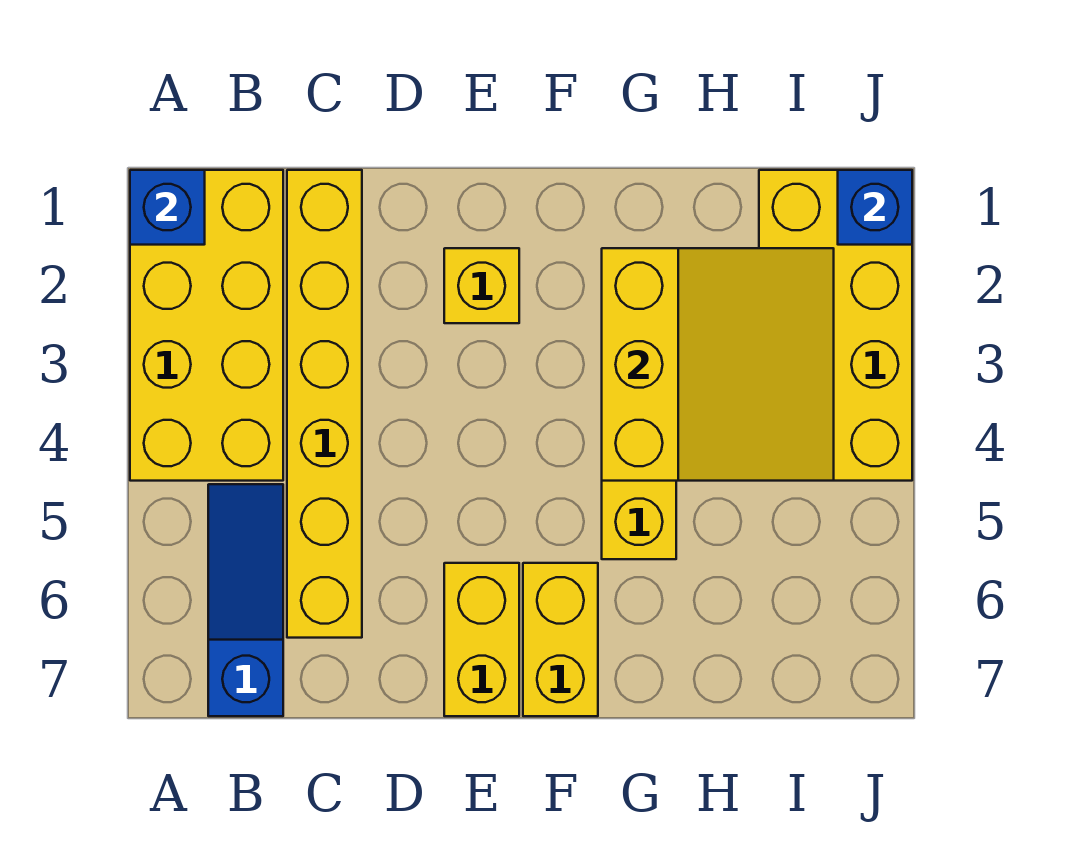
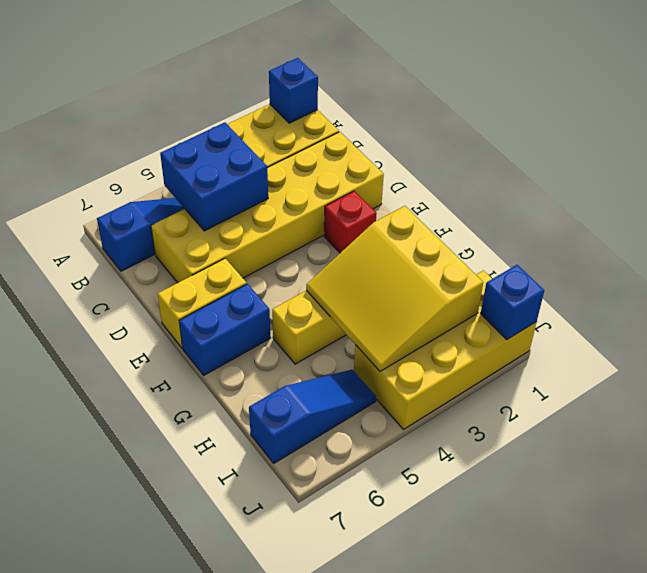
none -> blue brick B4:C5 level 2
yellow brick C1:C6 level 1 -> yellow brick C1:D6 level 1
yellow brick E2 level 1 -> red brick E2 level 1
yellow brick F6:F7 level 1 -> blue brick F6:F7 level 1
yellow slope G2:I4 level 2 top G -> yellow slope G2:I4 level 2 top 2
none -> blue slope I5:I7 level 1 top 7

